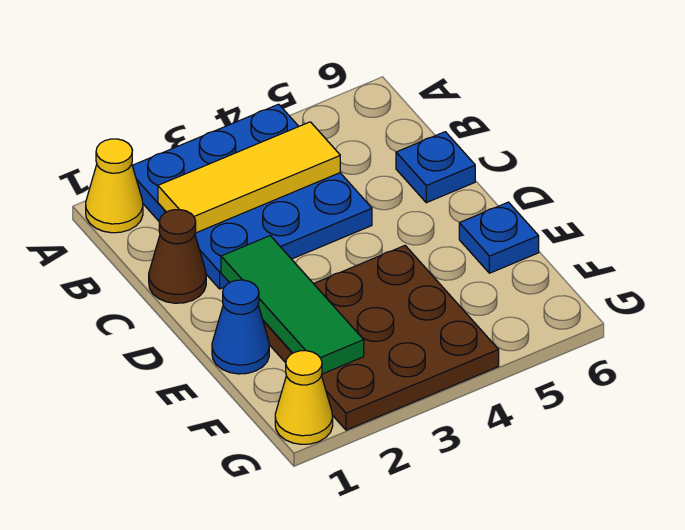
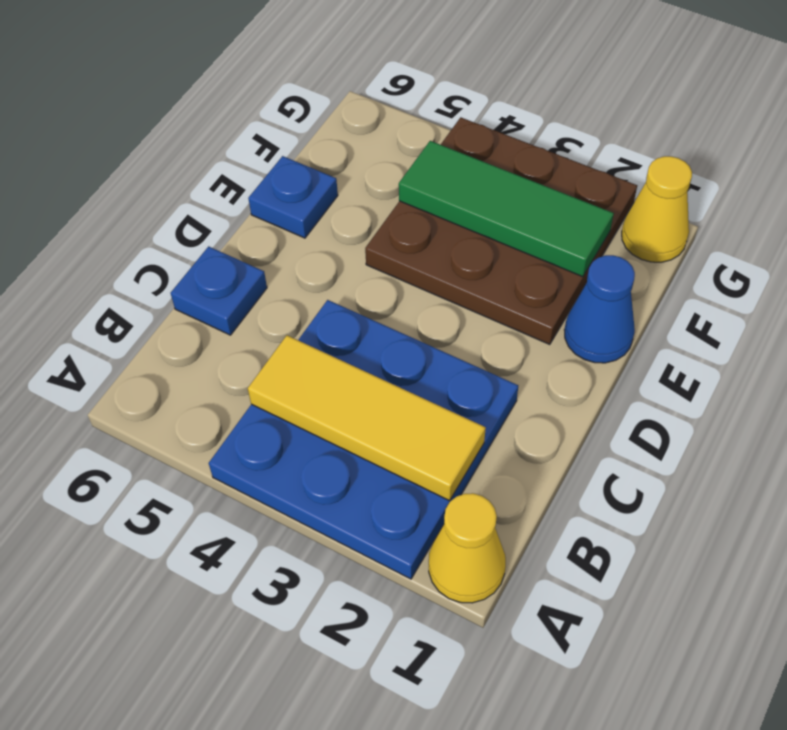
brown cone C1 level 1 -> none
green tile D2:F2 level 2 -> green tile F2:F4 level 2

